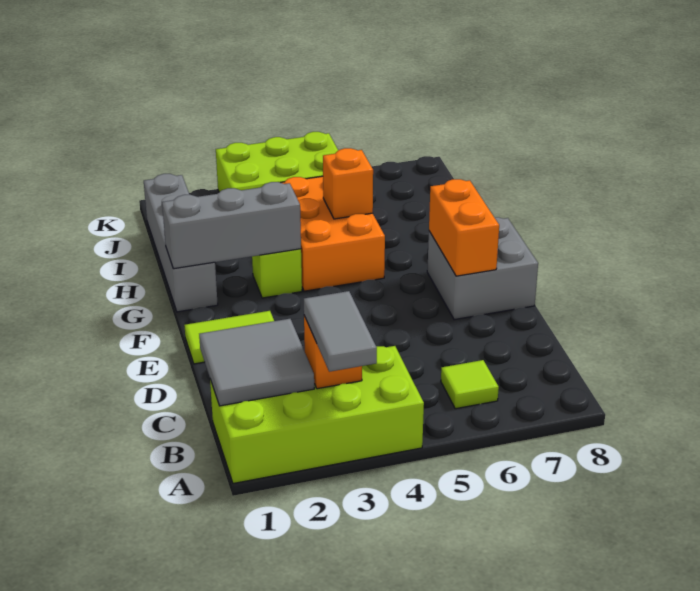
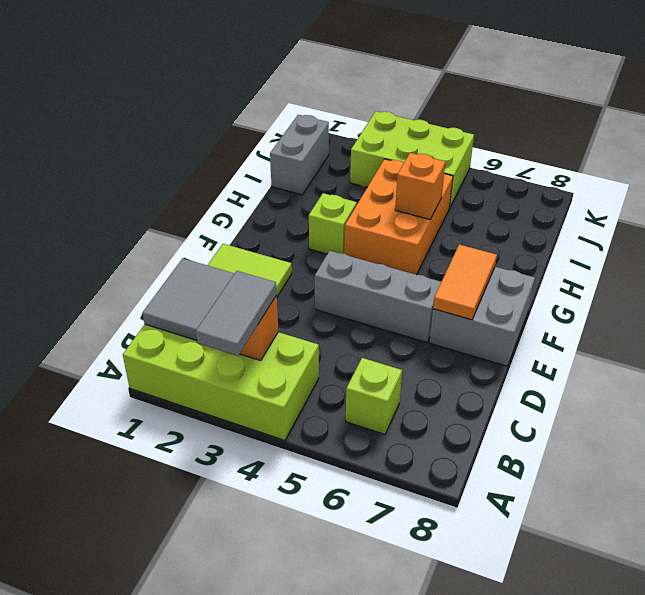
lime tile B6 level 1 -> lime brick B6 level 1
orange brick E7:F7 level 2 -> orange tile E7:F7 level 2
grey brick G1:J1 level 1 -> grey brick I1:J1 level 1
grey brick G1:G3 level 2 -> grey brick E4:E6 level 1

